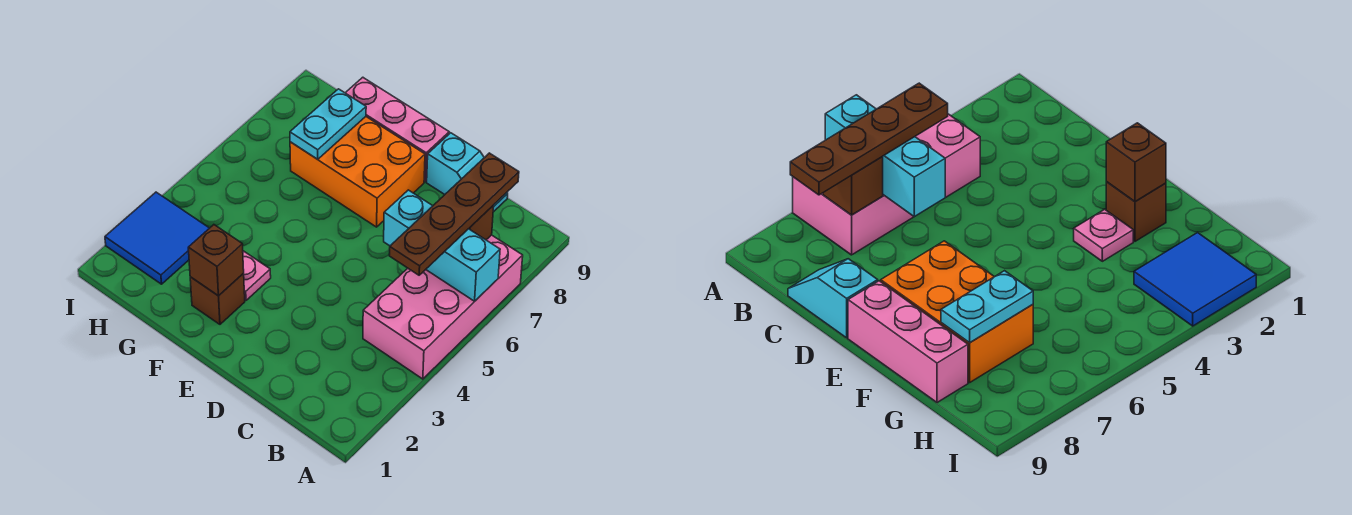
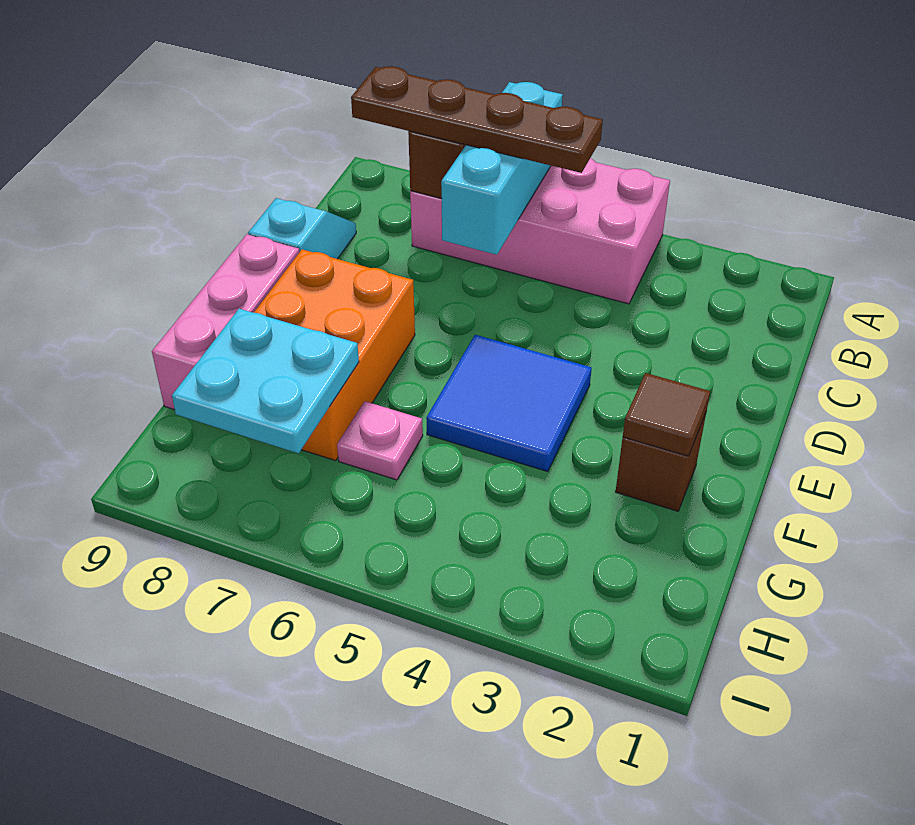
brown brick F2 level 2 -> brown tile F2 level 2
pink plate F3 level 1 -> pink plate G6 level 1
cyan plate G7:G8 level 2 -> cyan plate G7:H8 level 2
blue tile H2:I3 level 1 -> blue tile E4:F5 level 1

